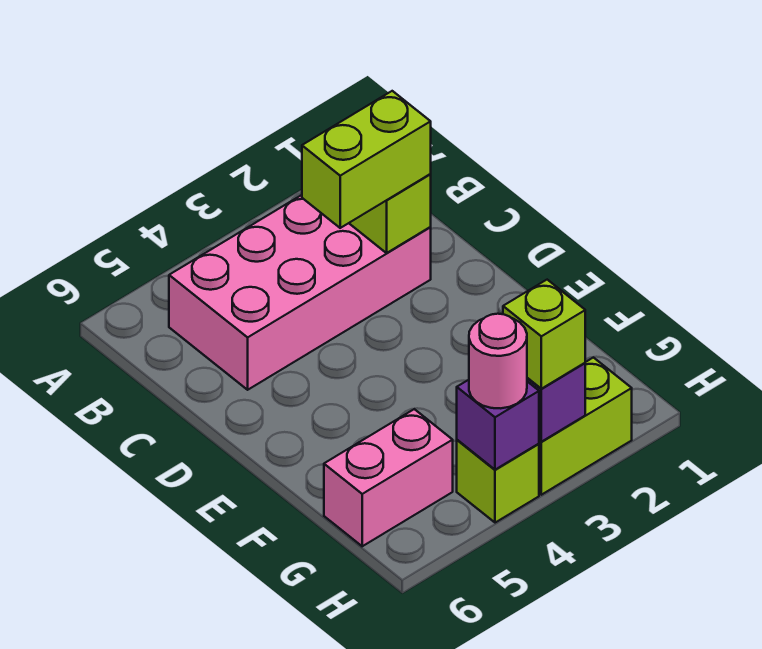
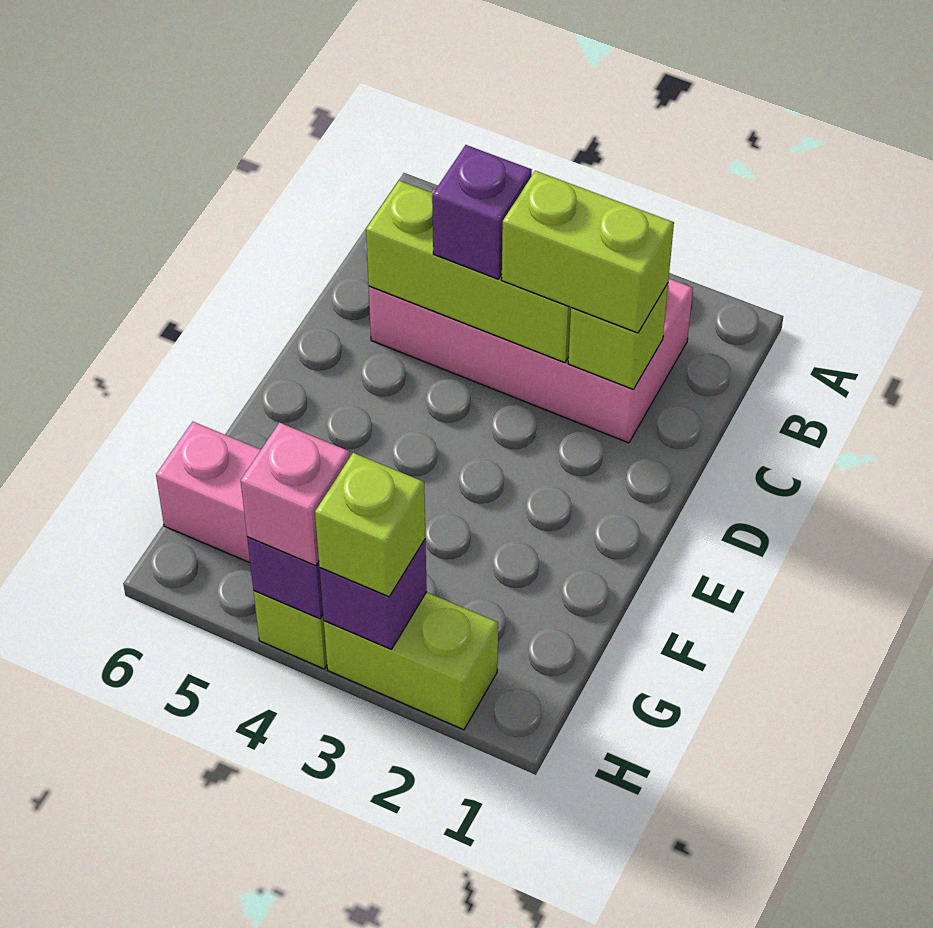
none -> lime brick C3:C5 level 2
none -> purple brick C4 level 3
pink round brick H4 level 3 -> pink brick H4 level 3

